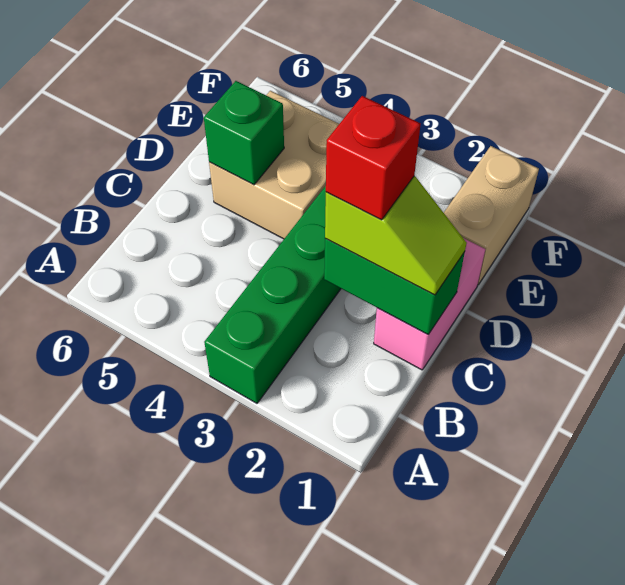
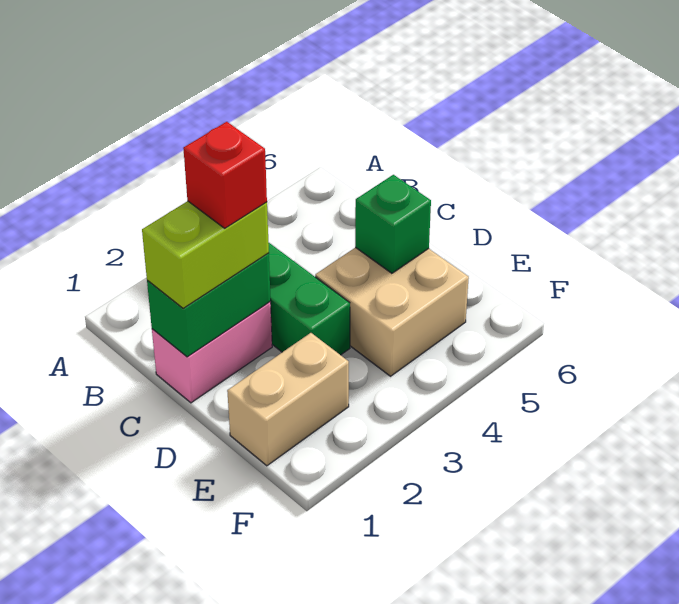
pink brick C1:D1 level 1 -> pink brick C1:C2 level 1
lime slope C1:C2 level 3 top 2 -> lime brick C1:C2 level 3
tan brick E1:F1 level 1 -> tan brick E1:E2 level 1

